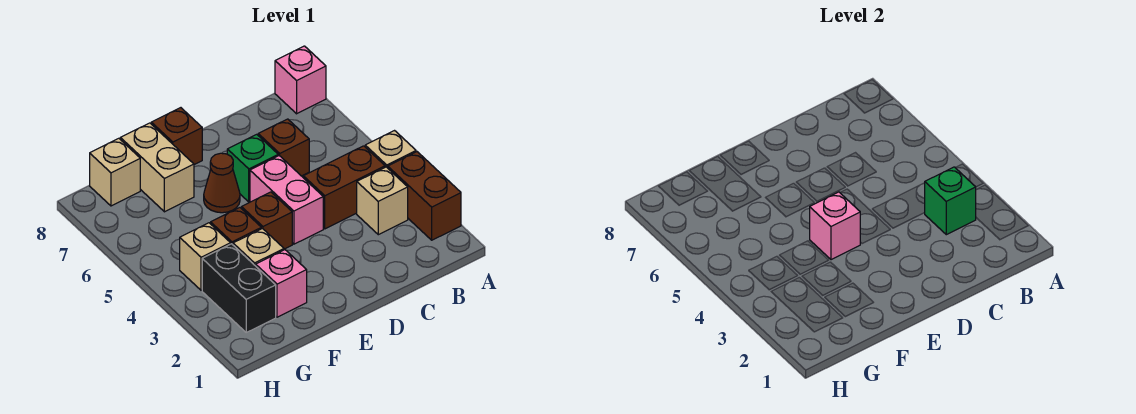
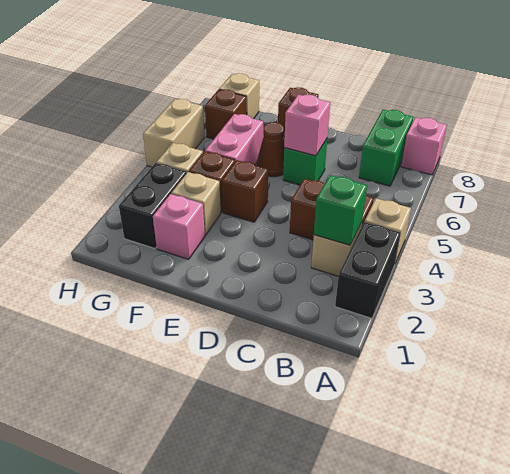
brown brick A2:A3 level 1 -> black brick A2:A3 level 1
none -> green brick B7:B8 level 1
brown brick C6 level 1 -> brown brick G7 level 1
pink brick D4:D5 level 1 -> pink brick F5:F6 level 1
pink brick E4 level 2 -> pink brick D6 level 2
tan brick F7:F8 level 1 -> tan brick H5:H6 level 1

